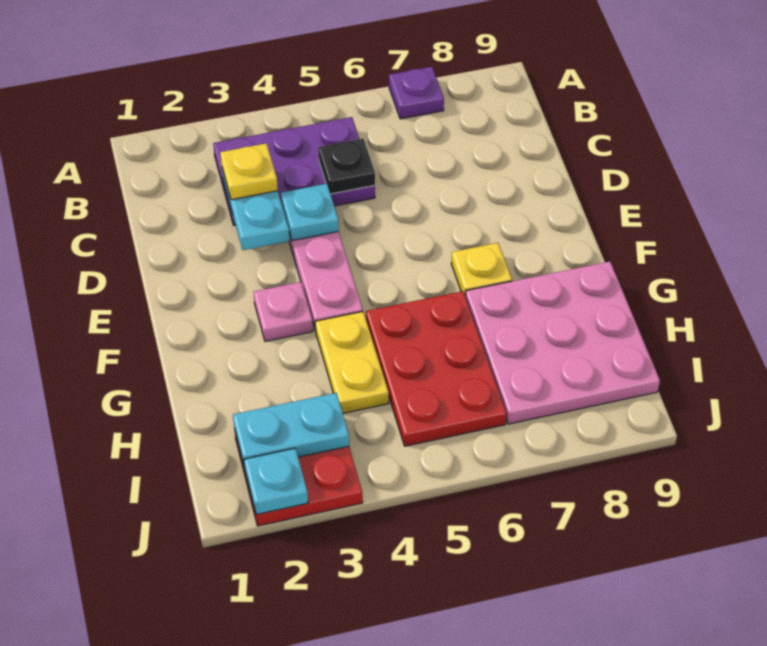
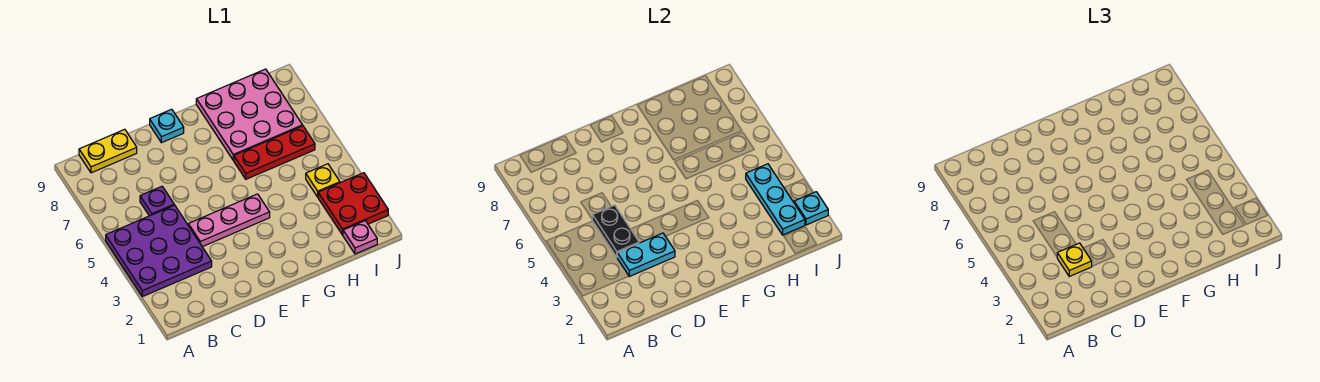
purple plate A7 level 1 -> purple plate C6 level 1
purple plate B3:C5 level 1 -> purple plate A3:C5 level 1
black plate C5 level 2 -> black plate C4:C5 level 2
cyan plate D4 level 2 -> cyan plate E9 level 1
pink plate F3 level 1 -> pink plate I1 level 1
yellow plate F7 level 1 -> yellow plate I4 level 1
yellow plate G4:H4 level 1 -> yellow plate B9:C9 level 1
red plate G5:I6 level 1 -> red plate G6:I6 level 1
cyan plate I2:I3 level 2 -> cyan plate I2:I4 level 2

